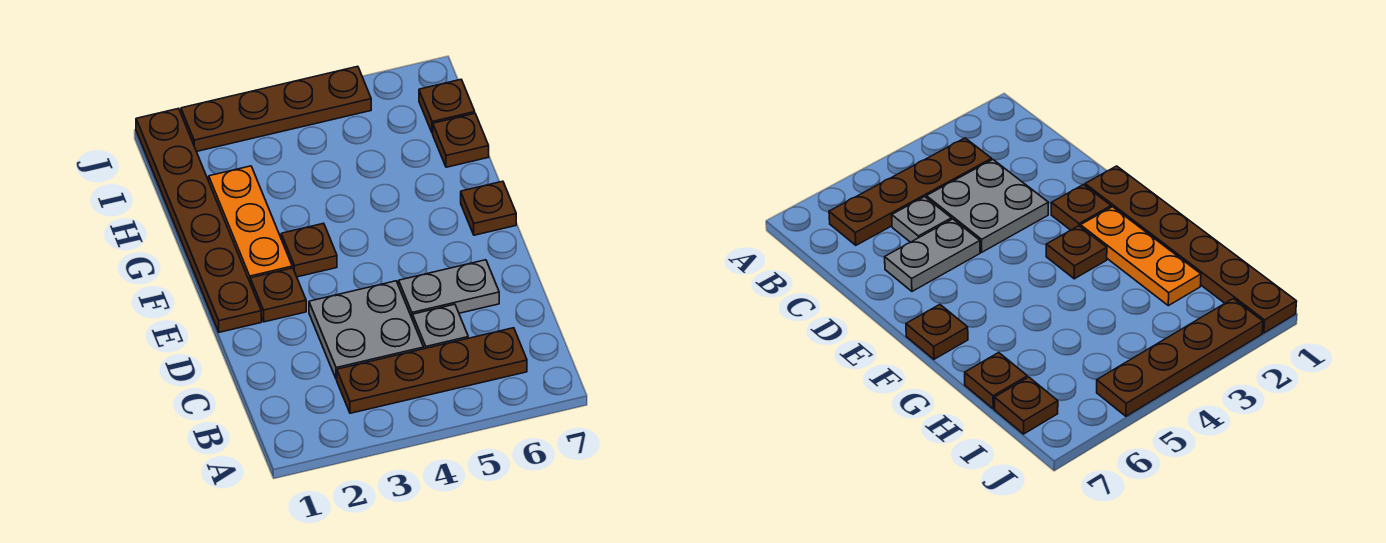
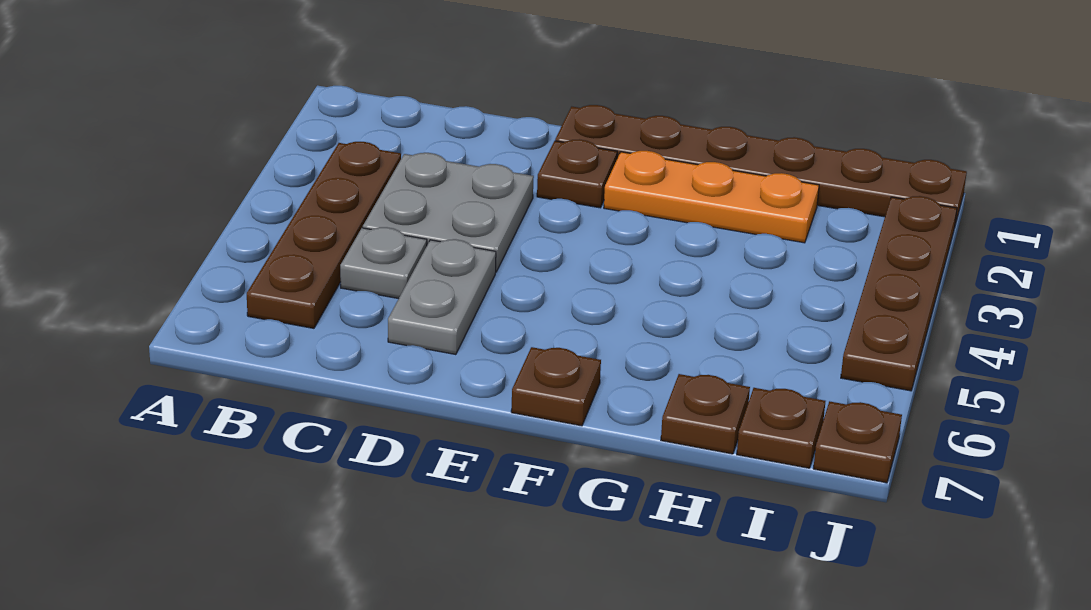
brown plate F3 level 1 -> brown plate J7 level 1

